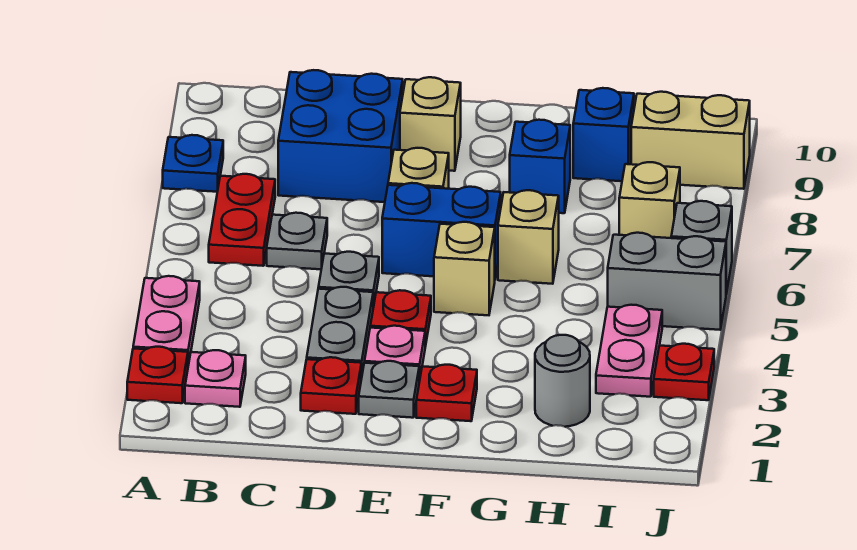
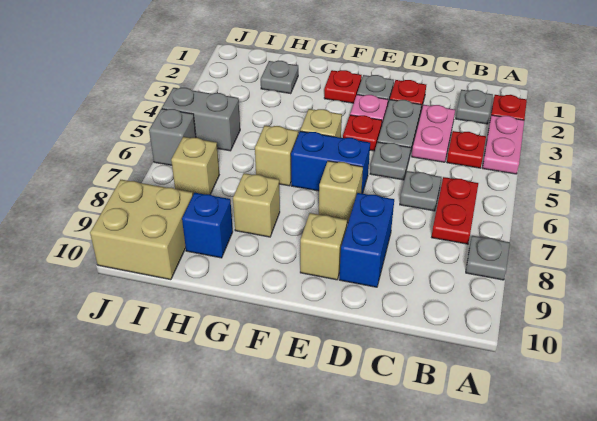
blue plate A8 level 1 -> grey plate A8 level 1
pink plate B2 level 1 -> grey plate B2 level 1
blue brick C8:D9 level 1 -> blue brick D8:D9 level 1
blue brick G8 level 1 -> tan brick G8 level 1
grey round brick H2 level 1 -> grey plate H2 level 1
pink plate I3:I4 level 1 -> pink plate C3:C4 level 1
tan brick I9:J9 level 1 -> tan brick I9:J10 level 1
red plate J3 level 1 -> red plate B4 level 1

